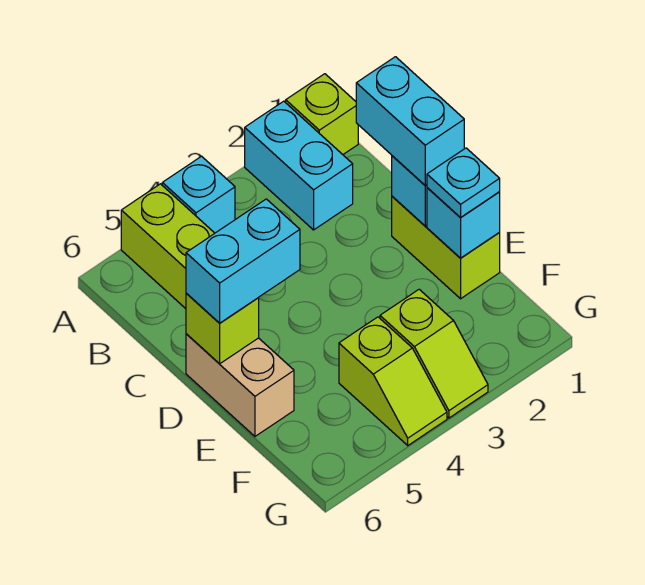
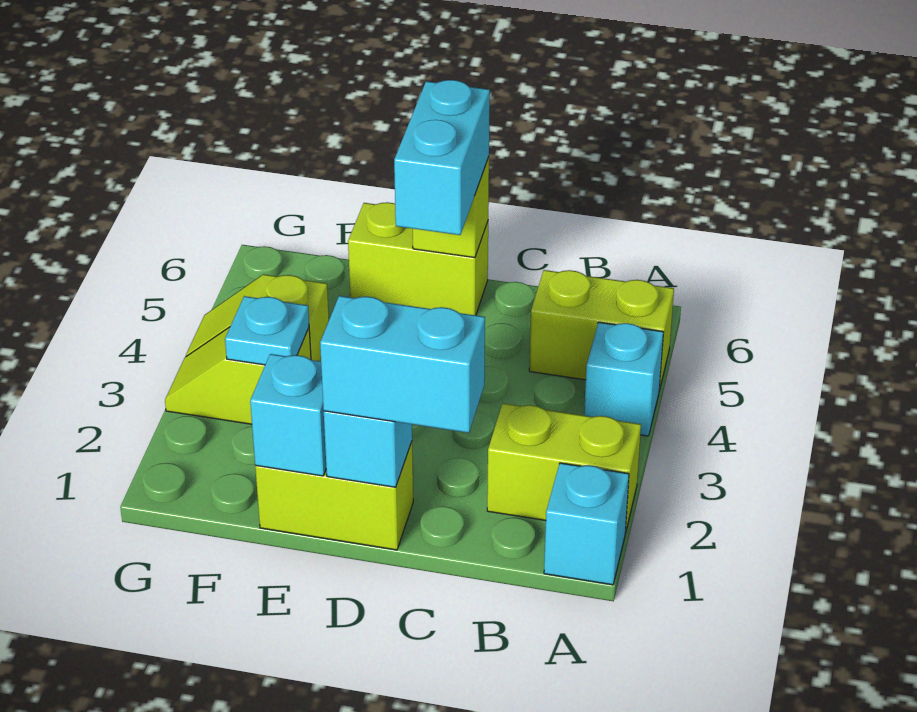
lime brick A1 level 1 -> cyan brick A1 level 1
cyan brick A2:B2 level 1 -> lime brick A2:B2 level 1
tan brick D6:E6 level 1 -> lime brick D6:E6 level 1
cyan plate E1 level 3 -> cyan plate F3 level 2

